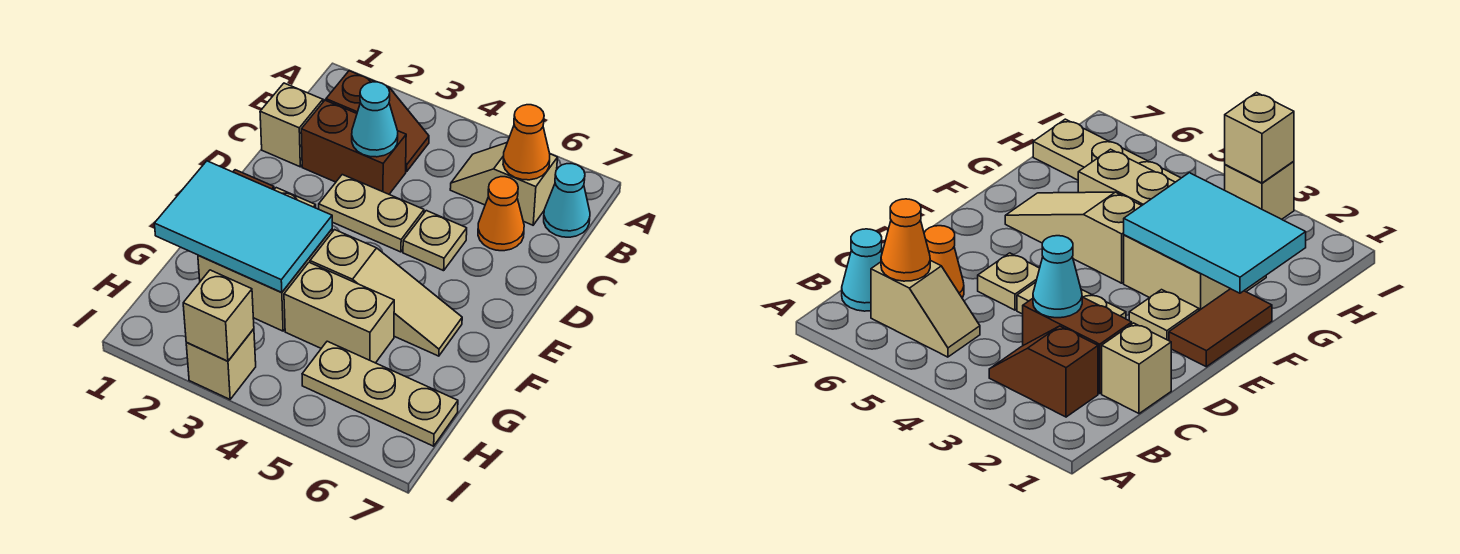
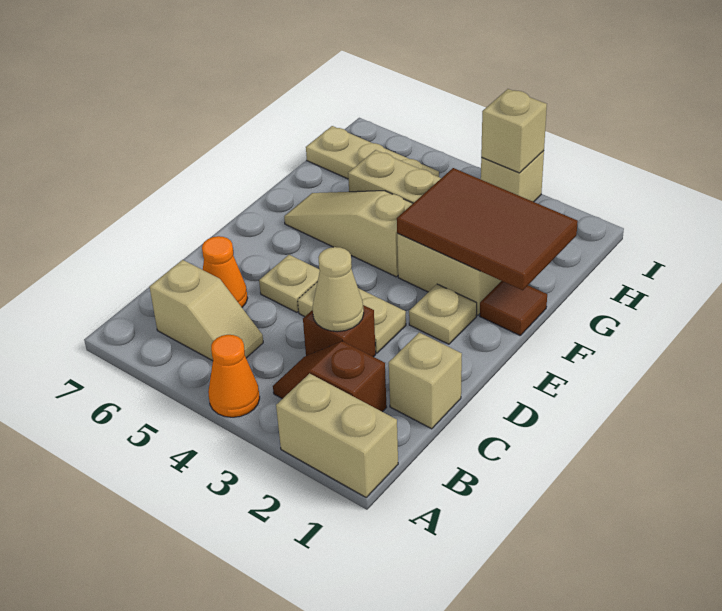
none -> tan brick A1:A2 level 1
orange cone B6 level 2 -> orange cone A4 level 1
cyan cone B7 level 1 -> none
brown brick C2:C3 level 1 -> brown brick C3 level 1
cyan cone C3 level 2 -> tan cone C3 level 2
brown tile E1:F1 level 1 -> brown tile F1 level 1
cyan tile F1:G3 level 2 -> brown tile F1:G3 level 2

